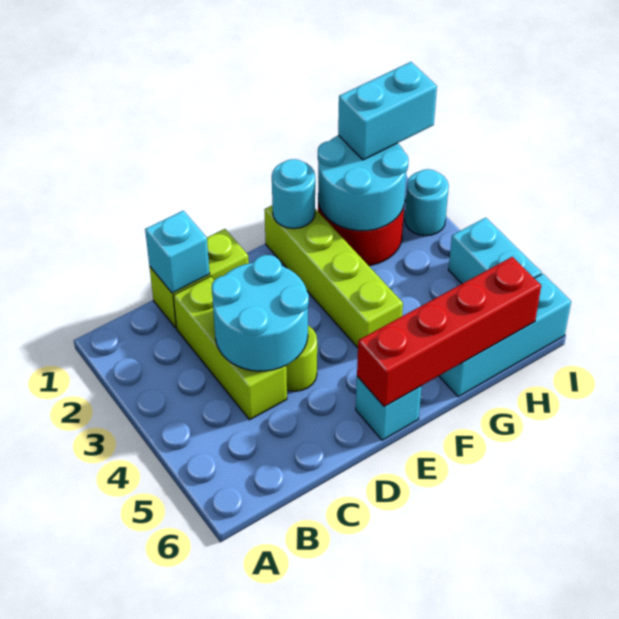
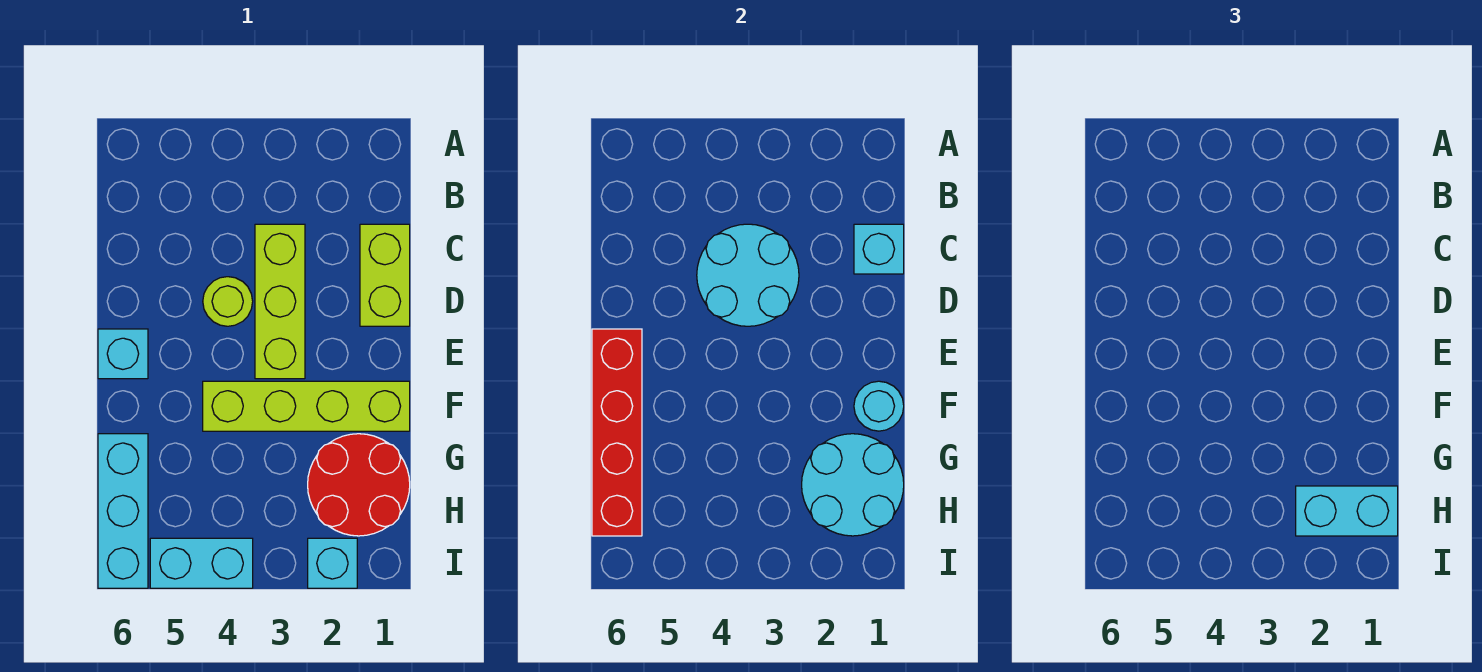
lime brick C2:C4 level 1 -> lime brick C3:E3 level 1
cyan brick H1:I1 level 3 -> cyan brick H1:H2 level 3
cyan round brick I2 level 1 -> cyan brick I2 level 1

